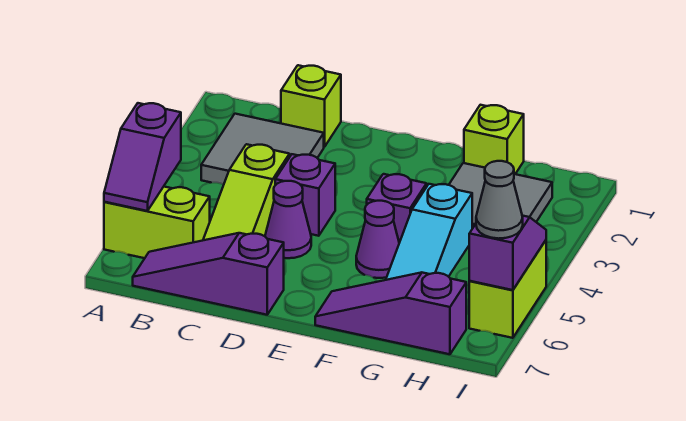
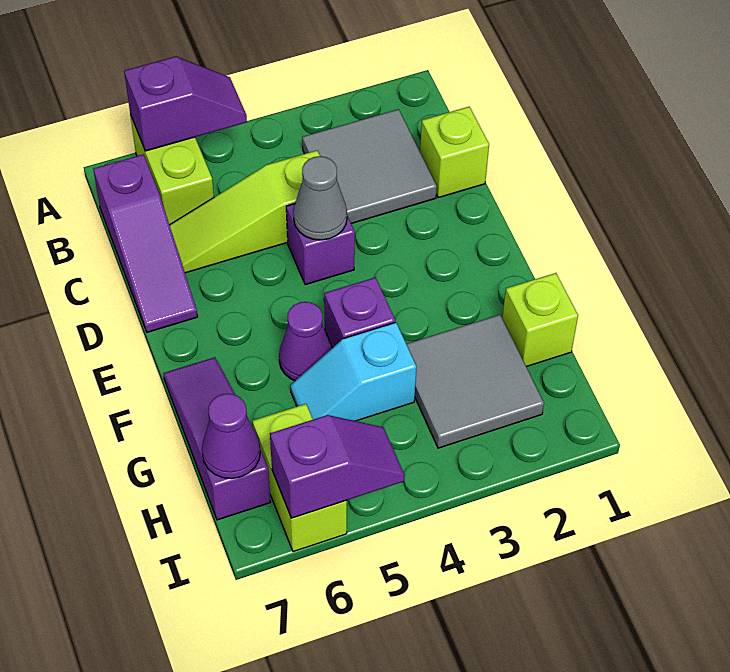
purple slope A5:A6 level 2 top 5 -> purple slope A5:A6 level 2 top 6
purple slope B7:D7 level 1 top D -> purple slope B7:D7 level 1 top B
purple cone D5 level 1 -> purple cone H7 level 2
cyan slope G4:G6 level 1 top 4 -> cyan slope G4:G5 level 1 top 4
lime brick I5:I6 level 1 -> lime brick H6:I6 level 1
grey cone I6 level 3 -> grey cone D4 level 2

